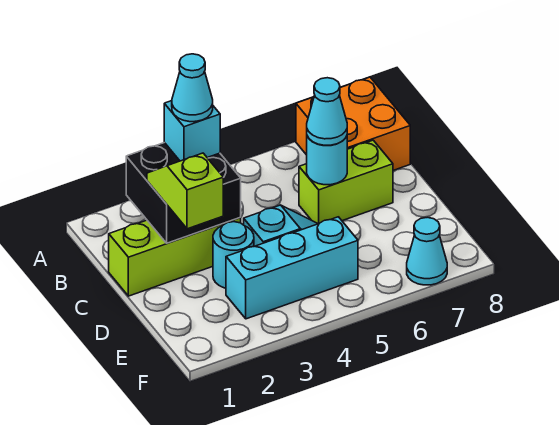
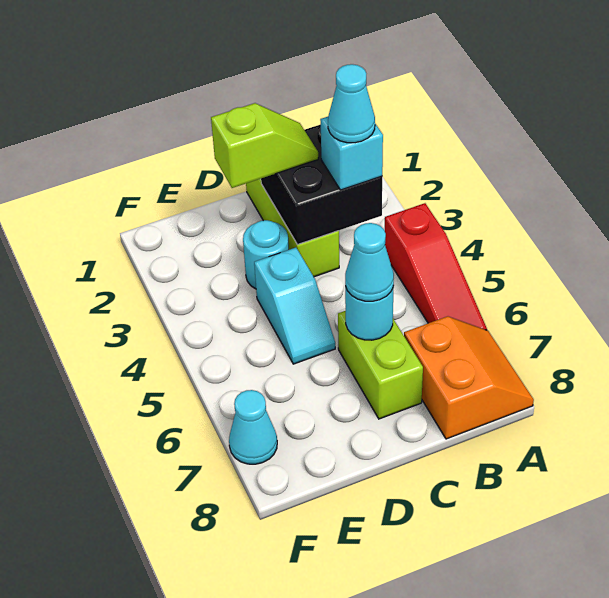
none -> red slope A4:A6 level 1 top 4
orange brick A7:B8 level 1 -> orange slope A7:B8 level 1 top B
cyan brick E3:E5 level 1 -> none

